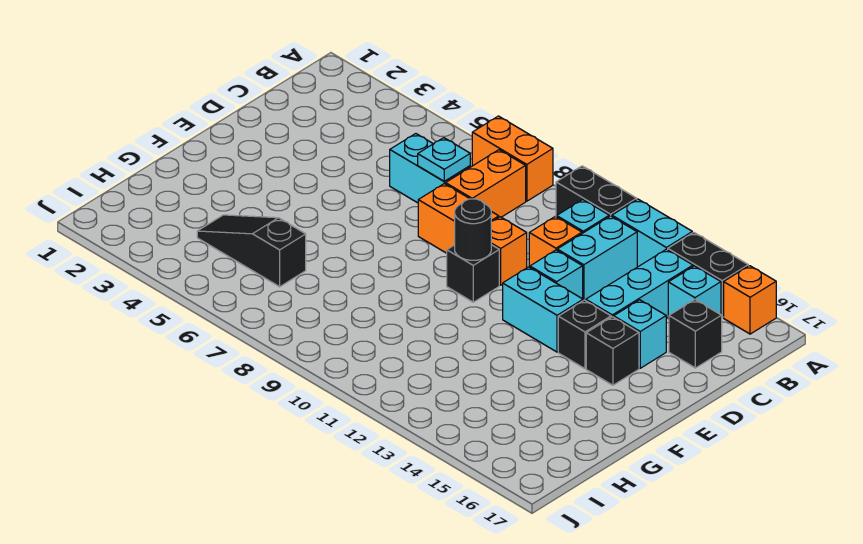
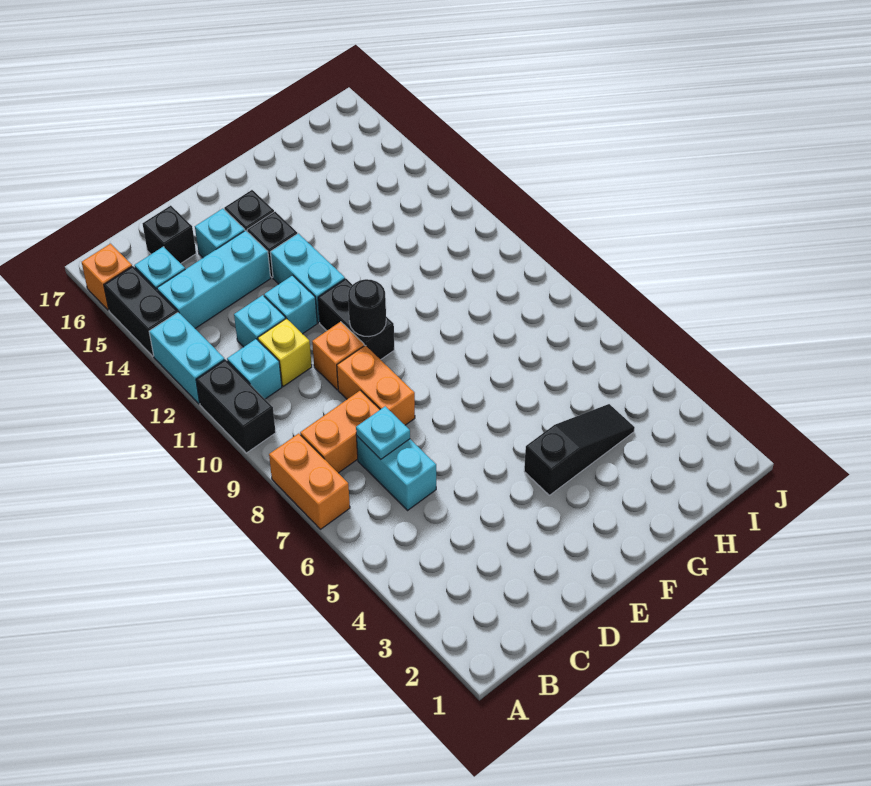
cyan brick B12:C12 level 1 -> cyan brick C12 level 1
orange brick C11 level 1 -> yellow brick C11 level 1
black brick E10 level 1 -> black brick E10:E11 level 1
black slope H4:H6 level 1 top 6 -> black slope F4:H4 level 1 top F

